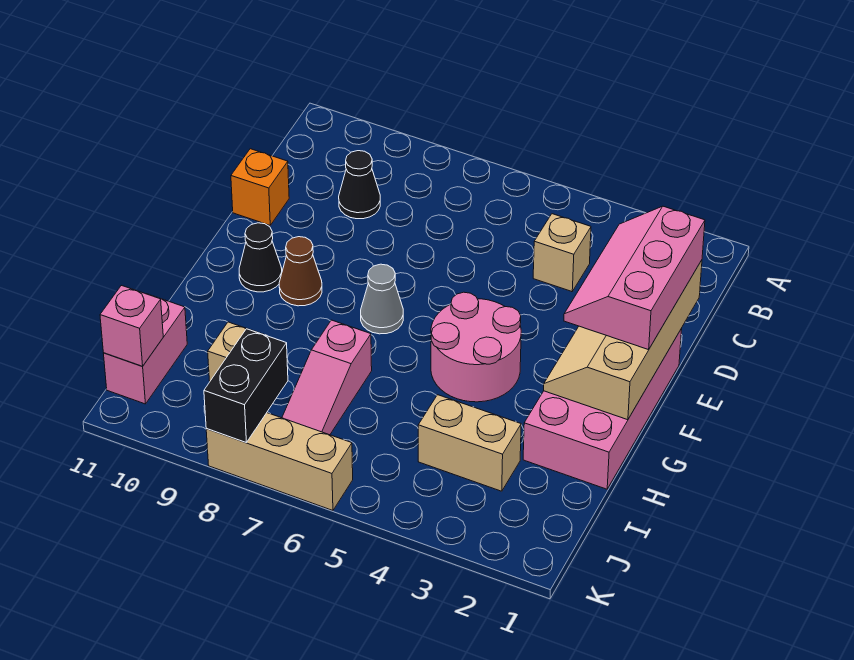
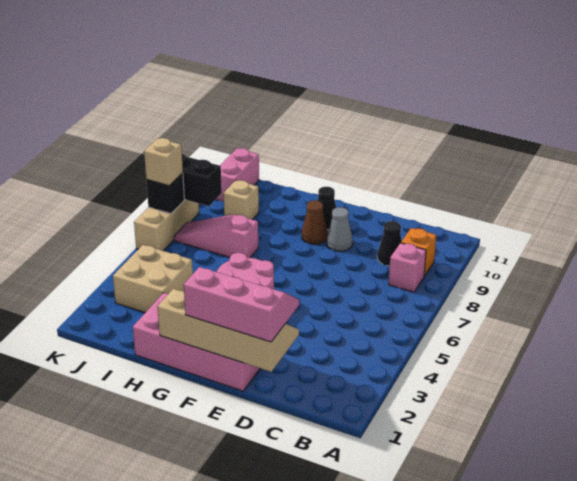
tan brick C4 level 1 -> tan brick K7 level 3
orange brick D11 level 1 -> orange brick B9 level 1
grey cone F7 level 1 -> grey cone E9 level 1
tan brick I3:I4 level 1 -> tan brick I3:J4 level 1
pink brick I11:J11 level 1 -> pink brick J10:J11 level 1
pink brick J11 level 2 -> pink brick B8 level 1
none -> black brick K7 level 2

